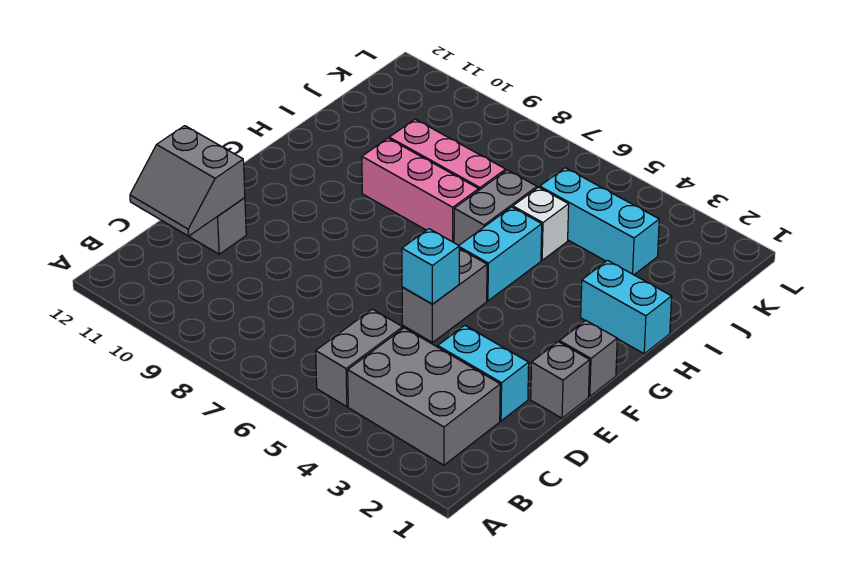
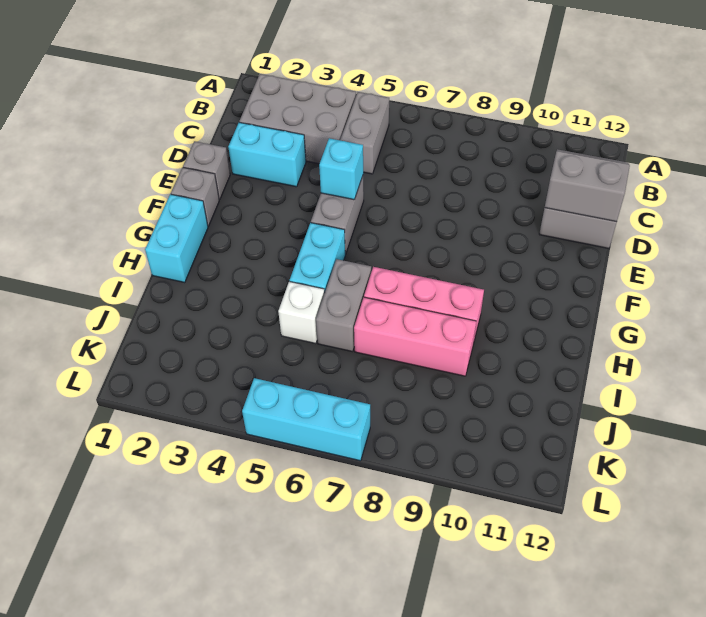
cyan brick H1:H2 level 1 -> cyan brick G1:H1 level 1
cyan brick J3:J5 level 1 -> cyan brick L5:L7 level 1

